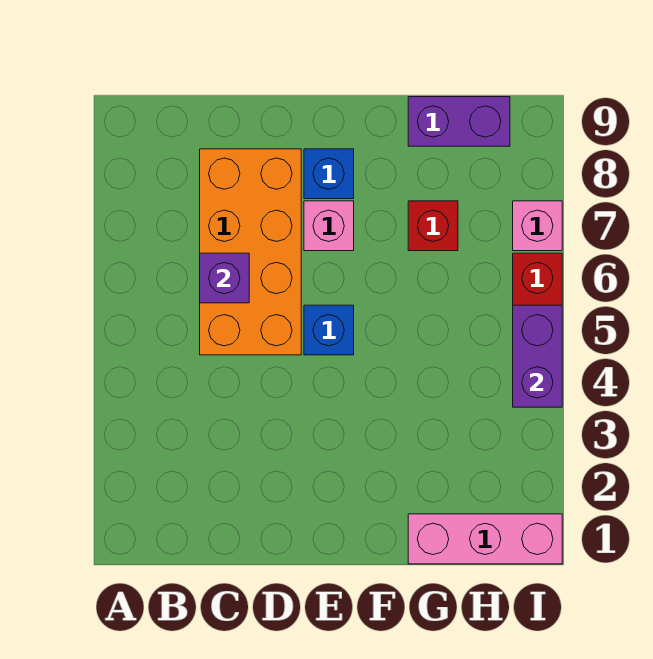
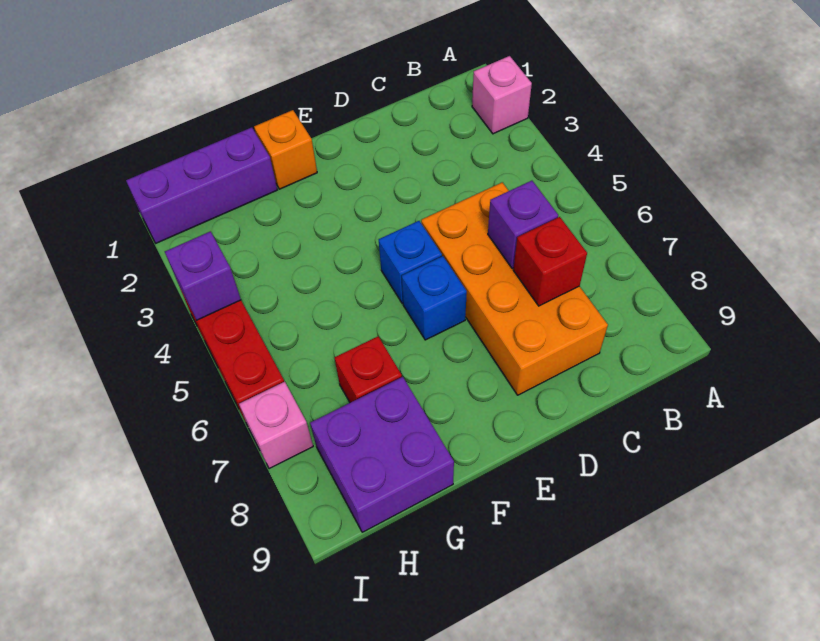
none -> red brick C7 level 2
pink brick E7 level 1 -> pink brick A2 level 1
blue brick E8 level 1 -> blue brick E6 level 1
none -> orange brick F1 level 1
pink brick G1:I1 level 1 -> purple brick G1:I1 level 1
purple brick G9:H9 level 1 -> purple brick G8:H9 level 1
purple brick I4:I5 level 2 -> purple brick I4 level 2

